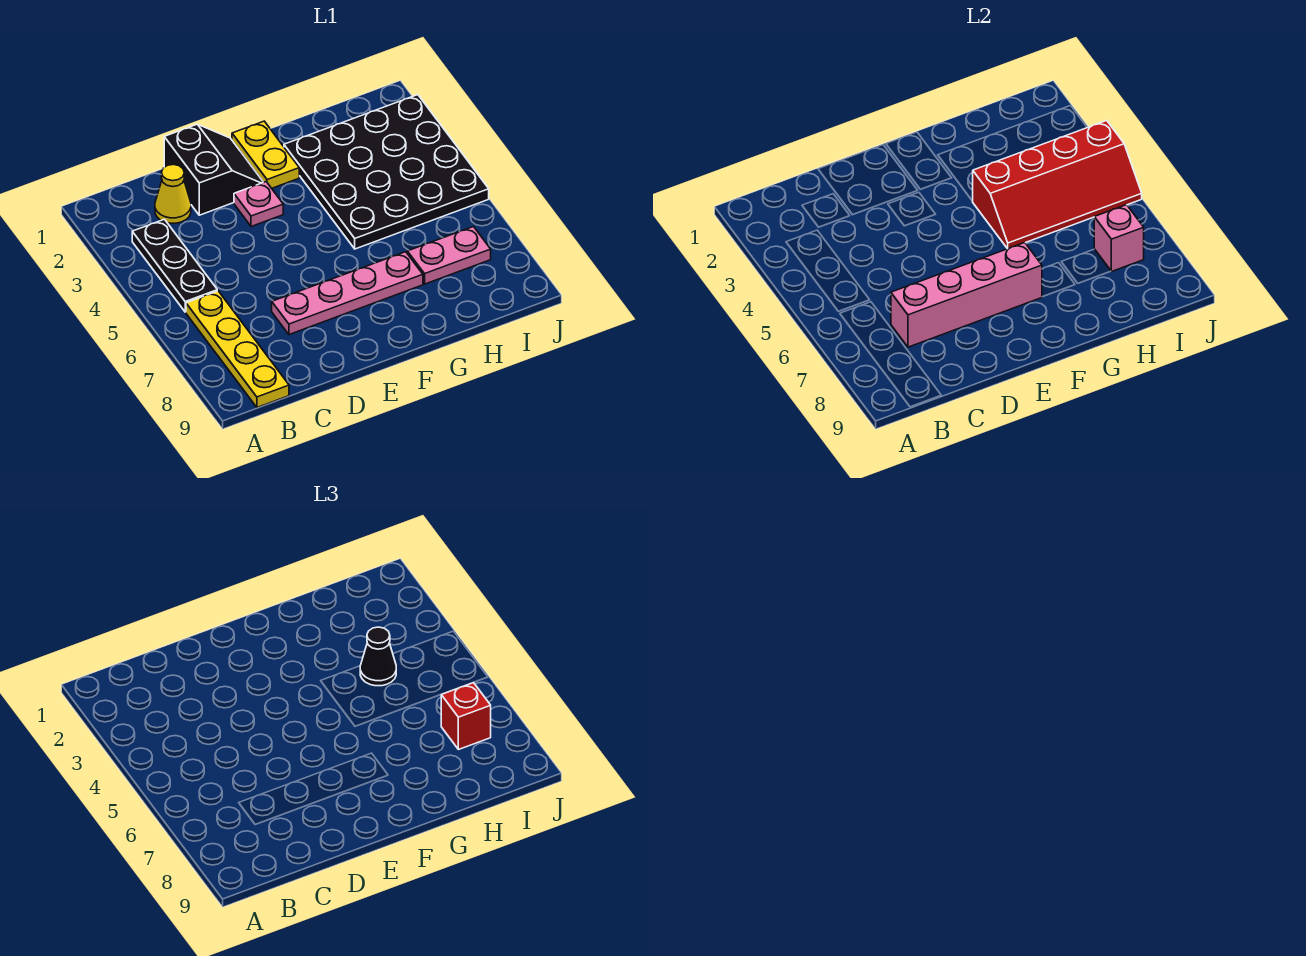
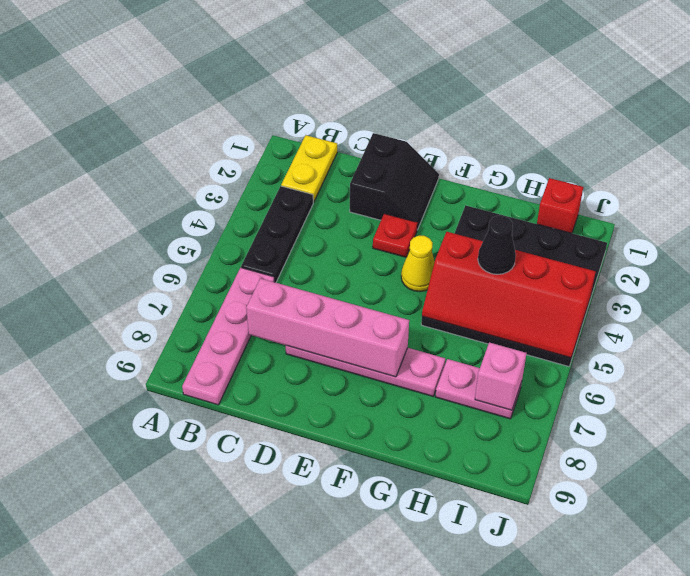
yellow plate B6:B9 level 1 -> pink plate B6:B9 level 1
yellow cone C2 level 1 -> yellow cone F4 level 1
pink plate E3 level 1 -> red plate E3 level 1
yellow plate F1:F2 level 1 -> yellow plate B1:B2 level 1
red brick I7 level 3 -> red brick I1 level 1

